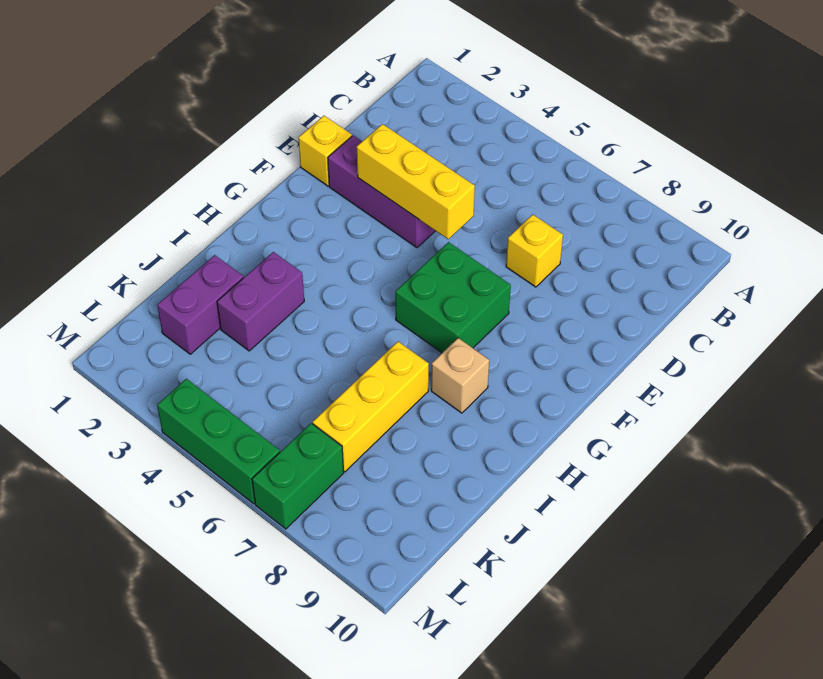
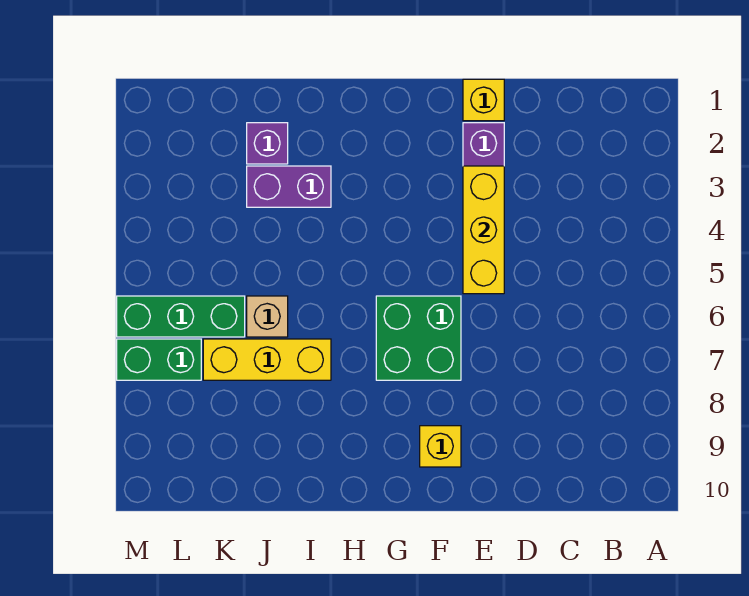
yellow brick D7 level 1 -> yellow brick F9 level 1
tan brick H8 level 1 -> tan brick J6 level 1
purple brick J2:K2 level 1 -> purple brick J2 level 1
green brick M4:M6 level 1 -> green brick K6:M6 level 1

